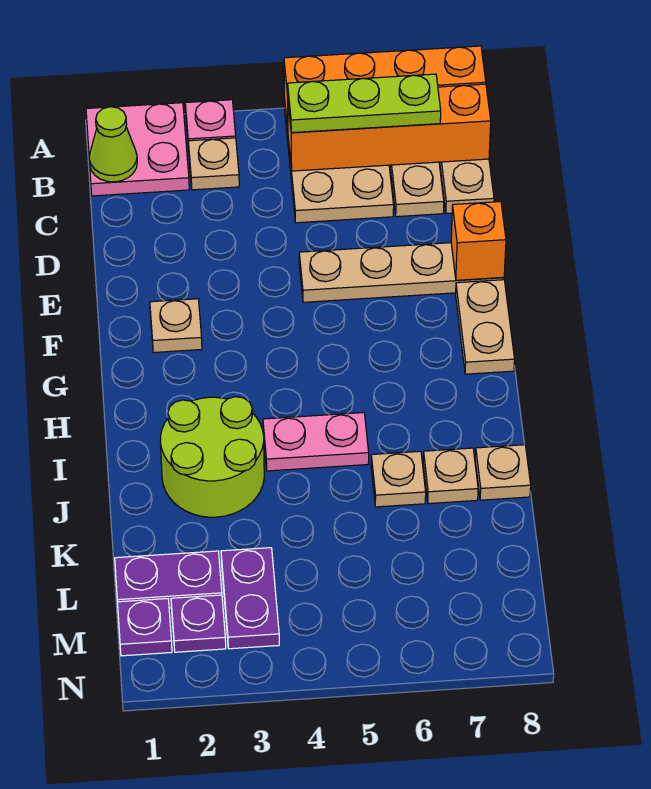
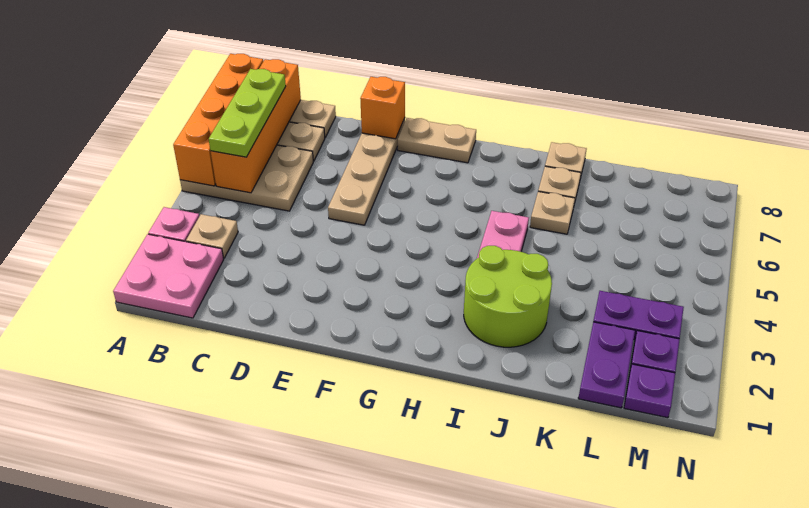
lime cone B1 level 2 -> none
tan plate F2 level 1 -> none

